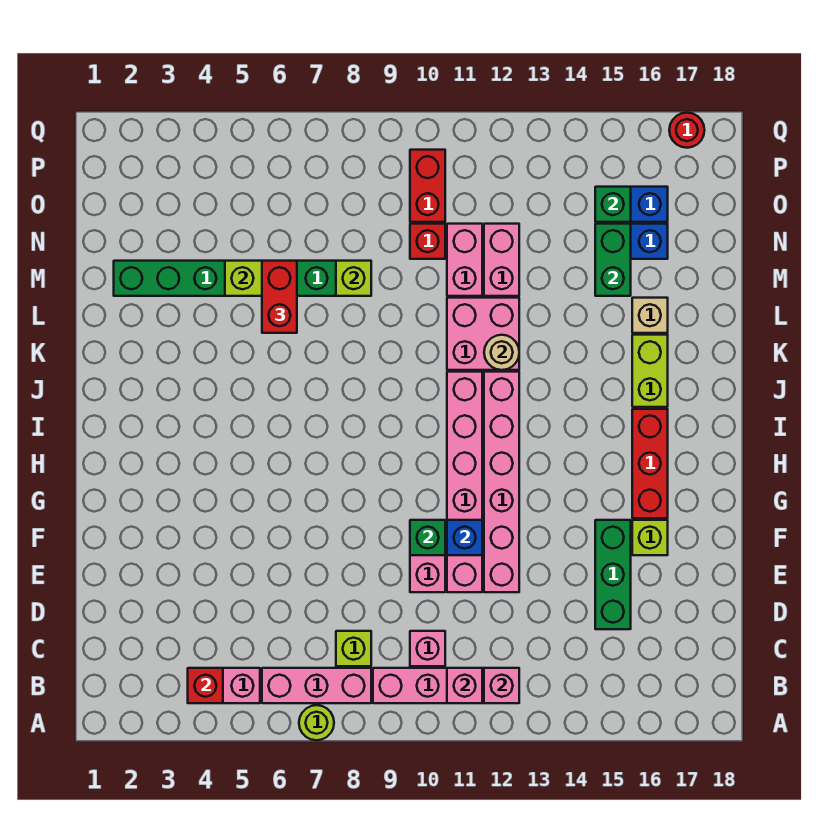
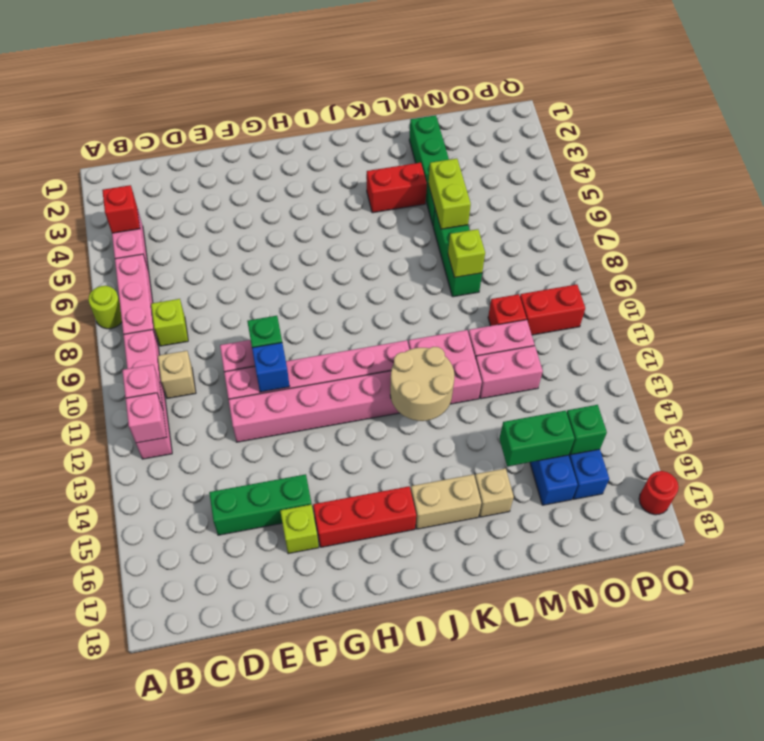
pink brick C10 level 1 -> tan brick C10 level 1
lime brick J16:K16 level 1 -> tan brick J16:K16 level 1
tan round brick K12 level 2 -> tan round brick J12:K13 level 2
red brick L6:M6 level 3 -> red brick K4:L4 level 1

